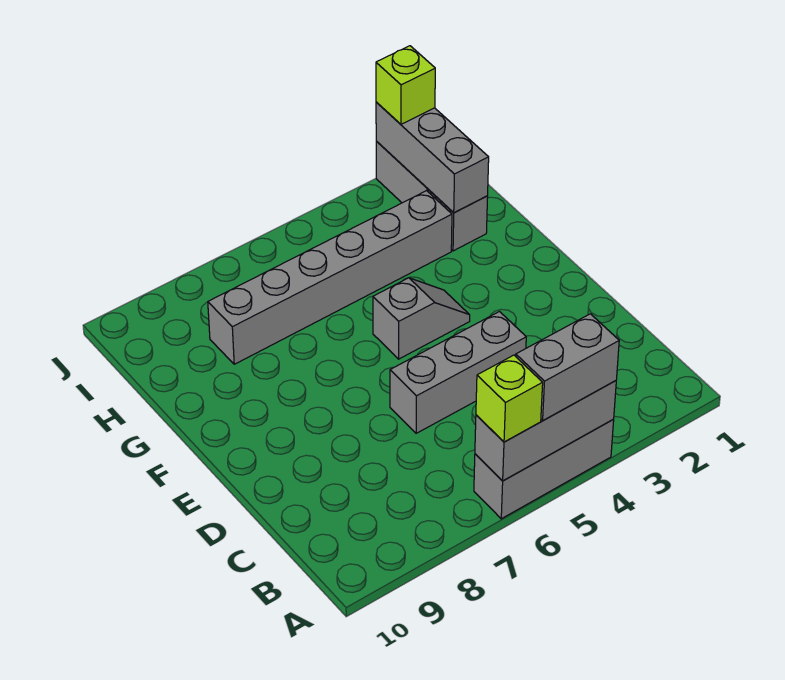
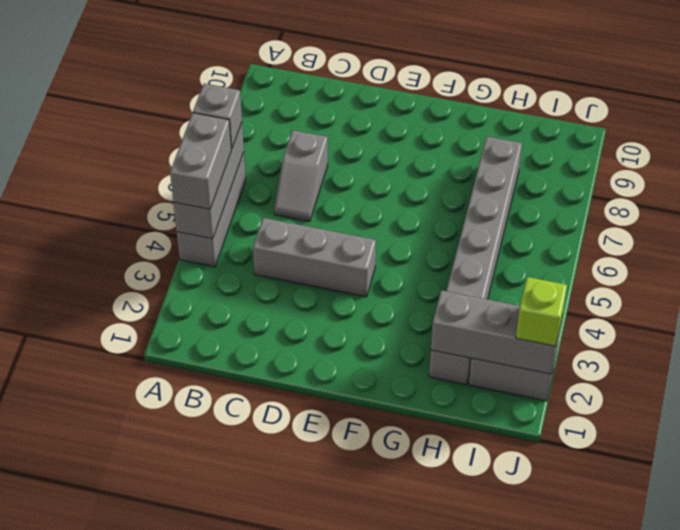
lime brick A6 level 3 -> grey brick A6 level 3
grey brick D4:D6 level 1 -> grey brick C4:E4 level 1
grey slope F4:F5 level 1 top 5 -> grey slope C6:C7 level 1 top 7

